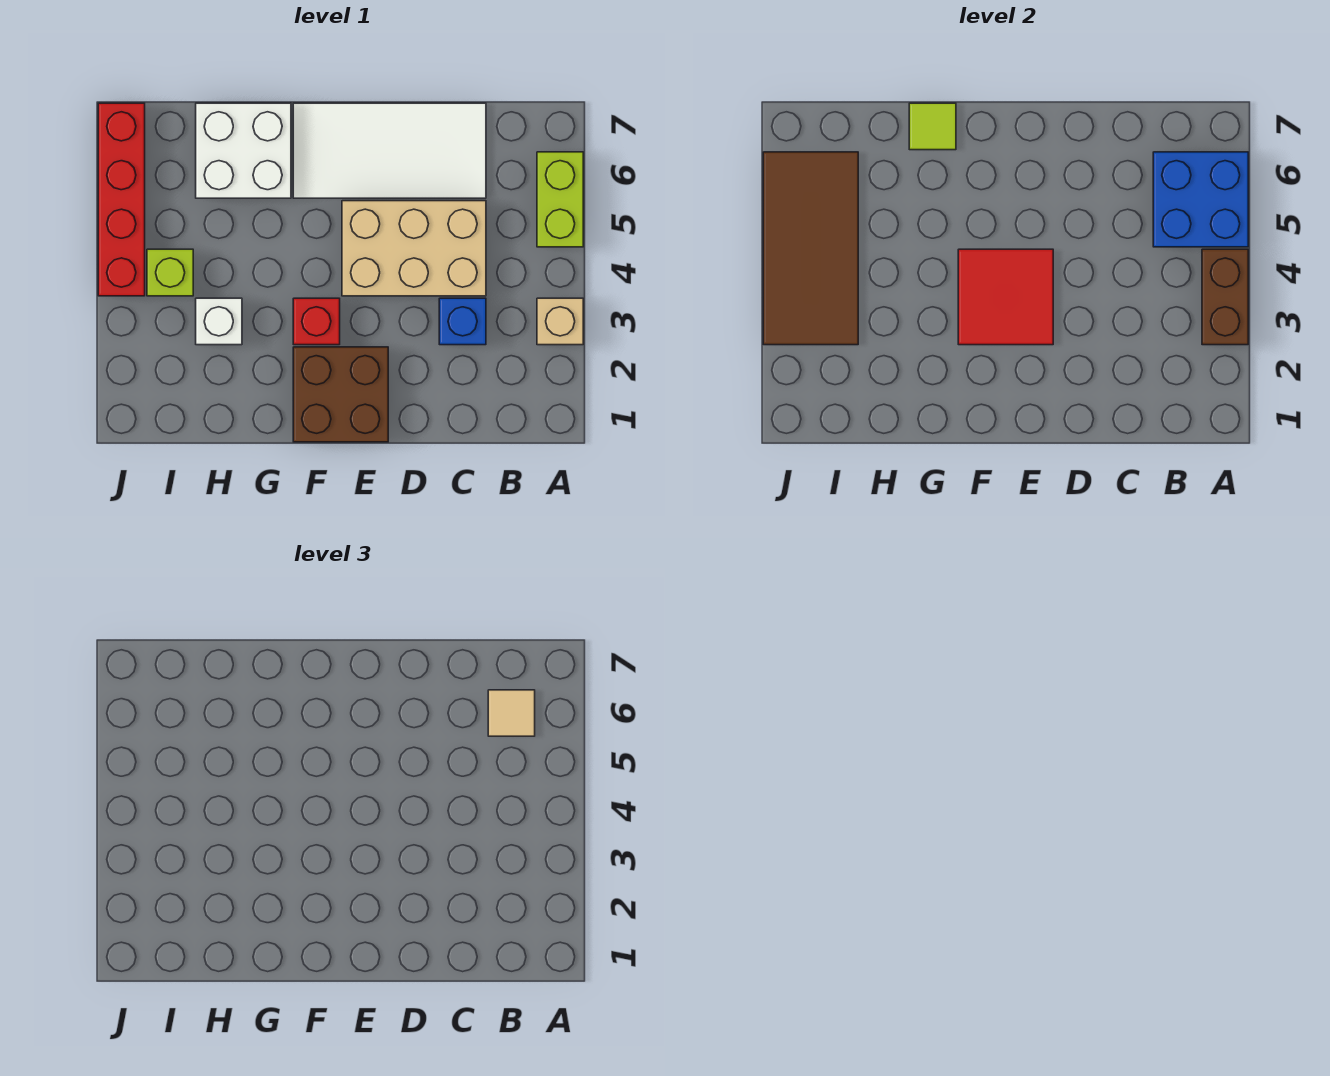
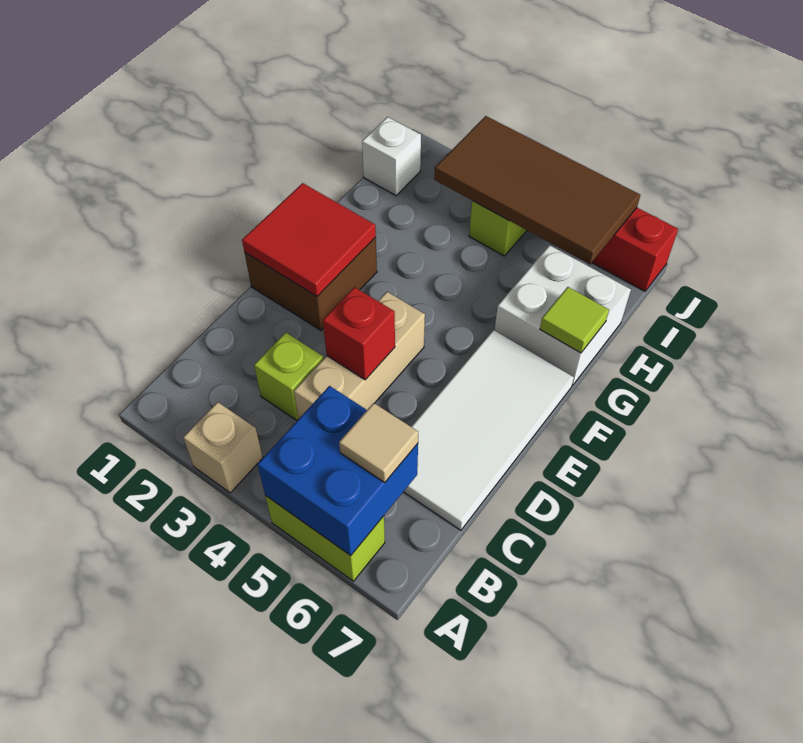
brown brick A3:A4 level 2 -> none
blue brick C3 level 1 -> lime brick C3 level 1
tan brick C4:E5 level 1 -> tan brick C4:E4 level 1
red tile E3:F4 level 2 -> red tile E1:F2 level 2
red brick F3 level 1 -> red brick D4 level 2
white brick H3 level 1 -> white brick I1 level 1

